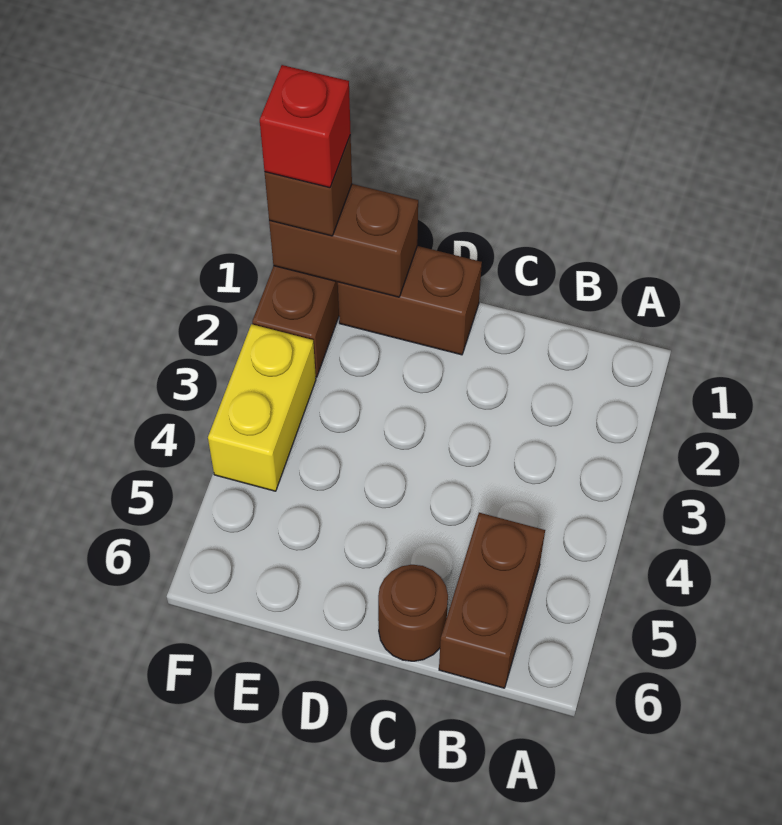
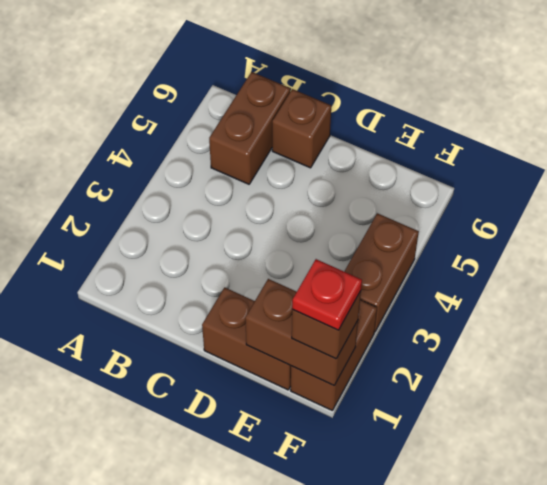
brown round brick C6 level 1 -> brown brick C6 level 1
red brick F1 level 4 -> red plate F1 level 4
yellow brick F3:F4 level 1 -> brown brick F3:F4 level 1

